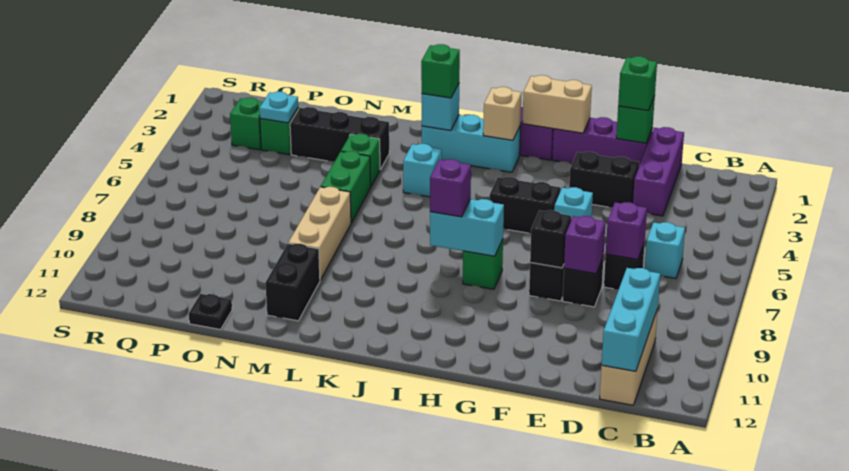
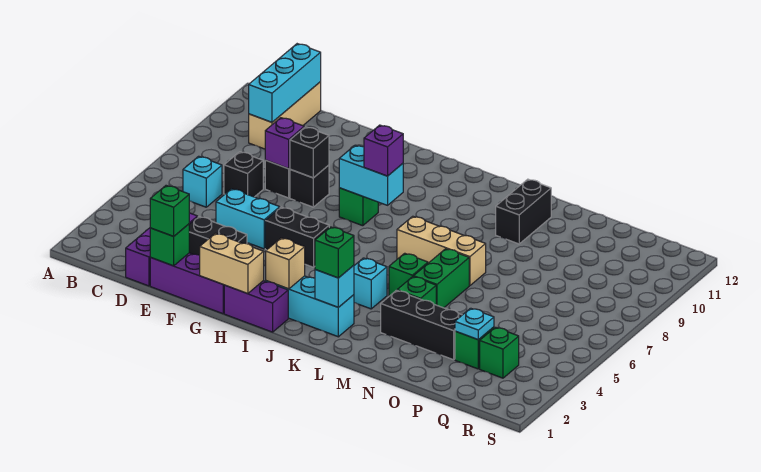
purple brick D7 level 2 -> none
cyan brick F5 level 1 -> cyan brick E5:F5 level 1
none -> green brick L5 level 1
tan brick M7:M9 level 1 -> tan brick K7:M7 level 1
black plate O12 level 1 -> none

